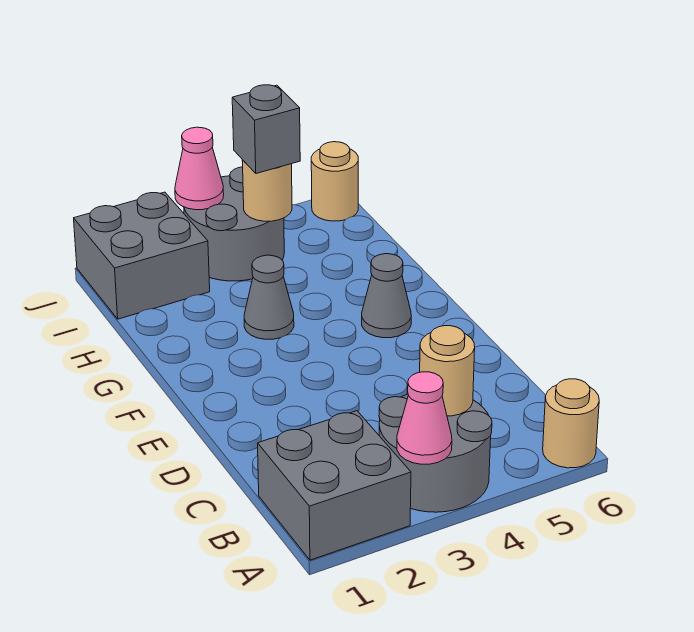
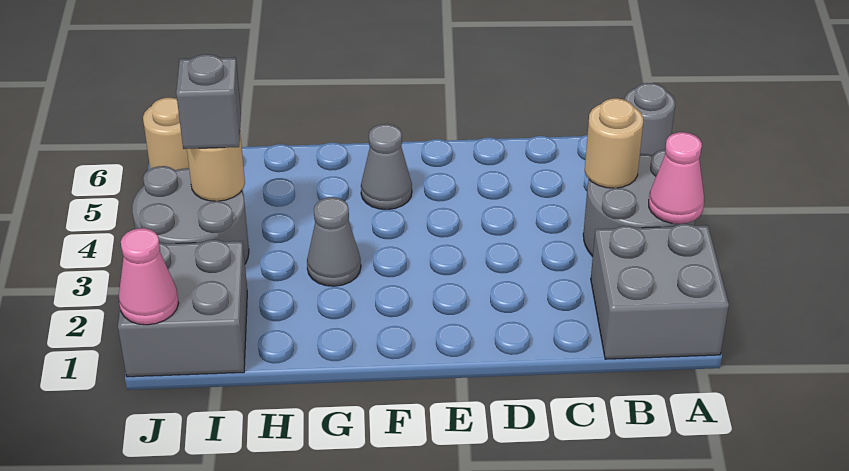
tan round brick A6 level 1 -> grey round brick A6 level 1
pink cone J3 level 2 -> pink cone J1 level 2

